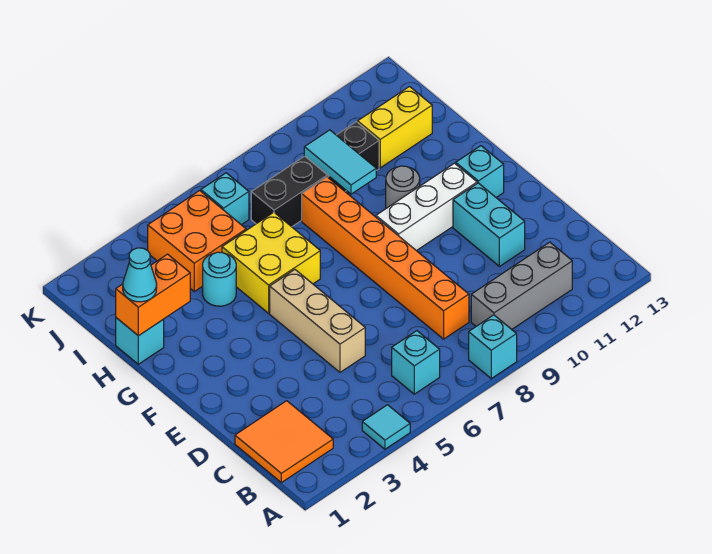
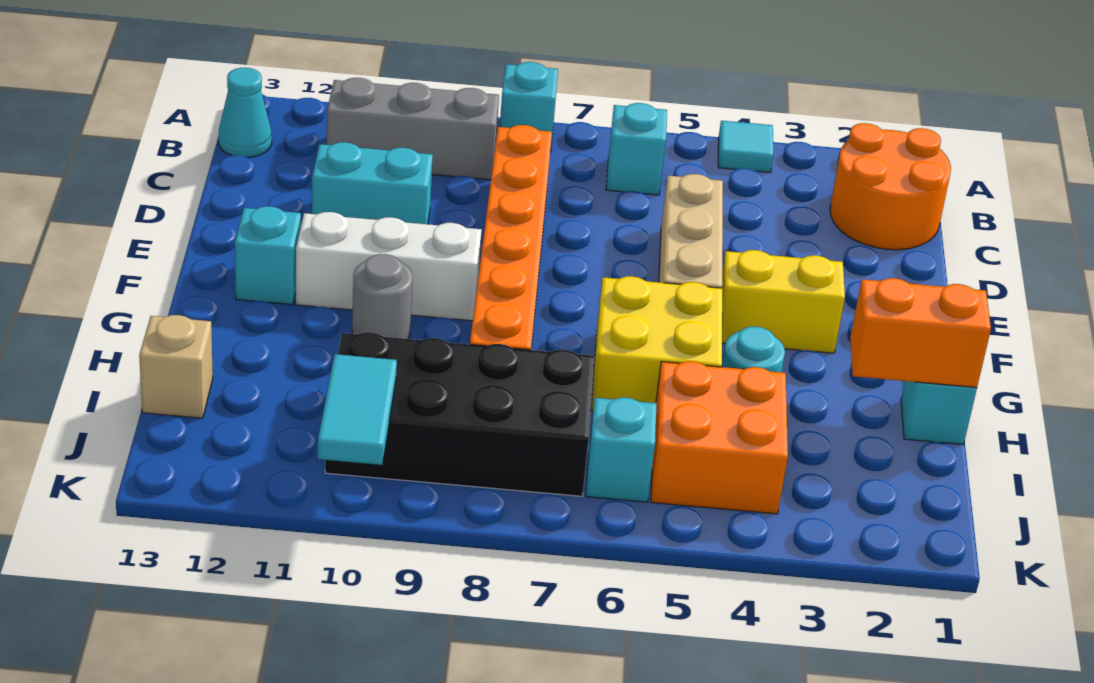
orange tile B1:C2 level 1 -> orange round brick B1:C2 level 1
cyan brick D11:E11 level 1 -> cyan brick D10:D11 level 1
cyan cone H1 level 3 -> cyan cone B13 level 1
cyan tile H9:I9 level 2 -> cyan tile J10:K10 level 2
black brick I7:I10 level 1 -> black brick I7:J10 level 1
yellow brick I11:I12 level 1 -> yellow brick F3:F4 level 1
none -> tan brick I13 level 1

